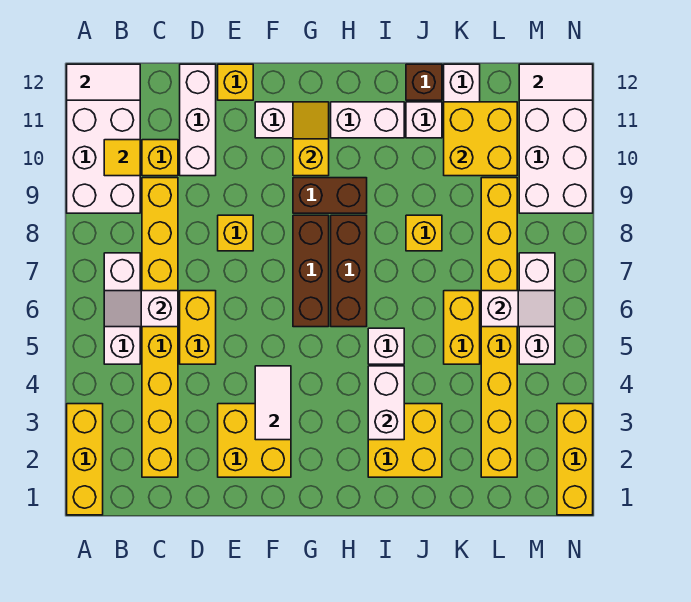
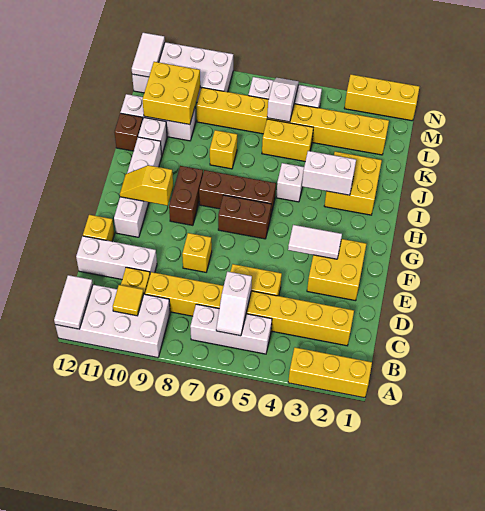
brown brick G6:G8 level 1 -> brown brick G6:G7 level 1

